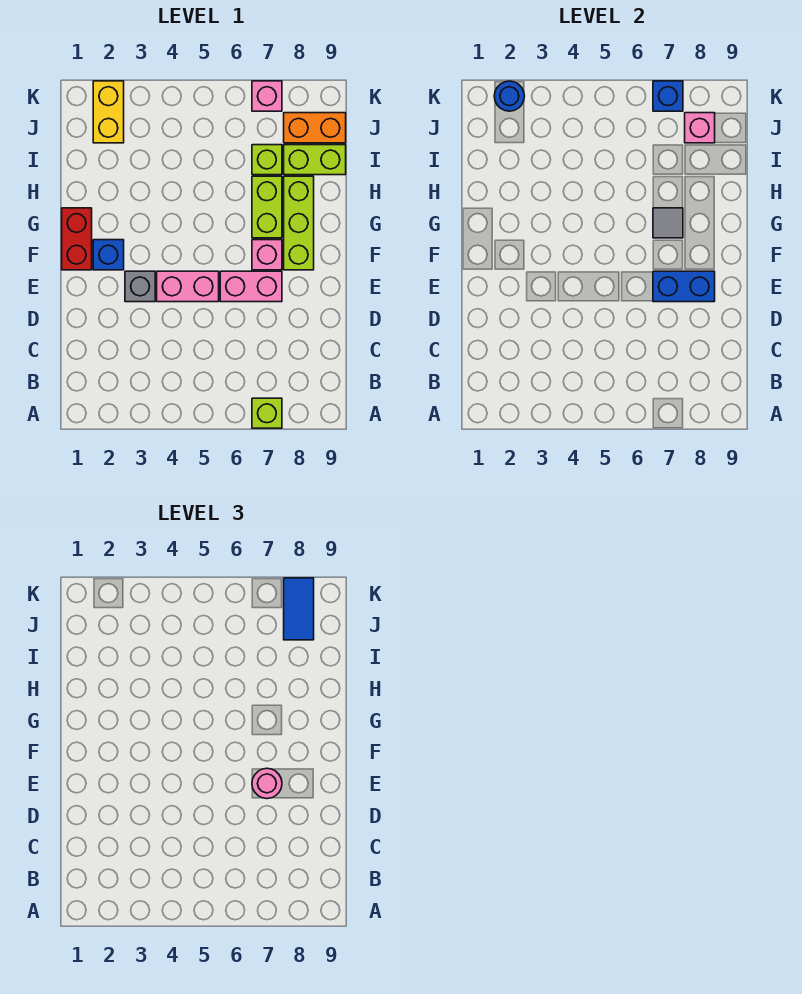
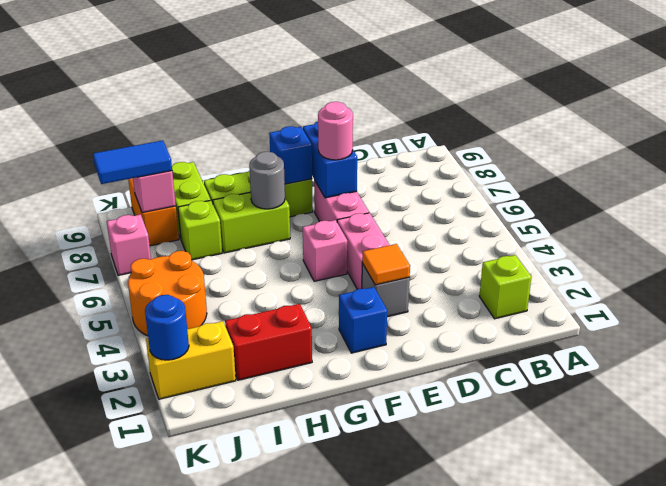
lime brick A7 level 1 -> lime brick B2 level 1
none -> orange tile E3 level 2
red brick F1:G1 level 1 -> red brick H2:I2 level 1
pink brick F7 level 1 -> pink brick F5 level 1
grey tile G7 level 2 -> grey round brick G7 level 2
none -> orange round brick J4:K5 level 1
blue brick K7 level 2 -> blue brick F8 level 2

